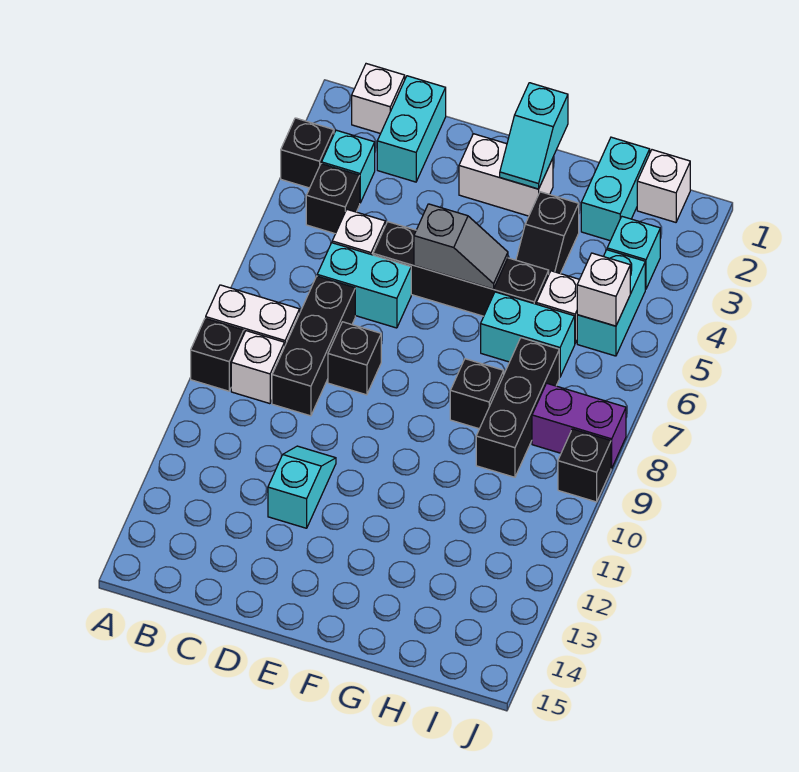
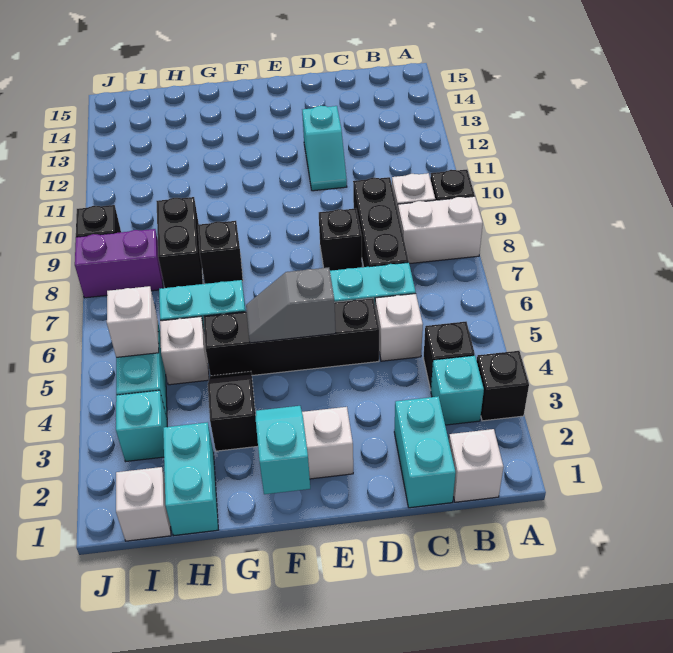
black brick H7:H9 level 1 -> black brick H8:H9 level 1

